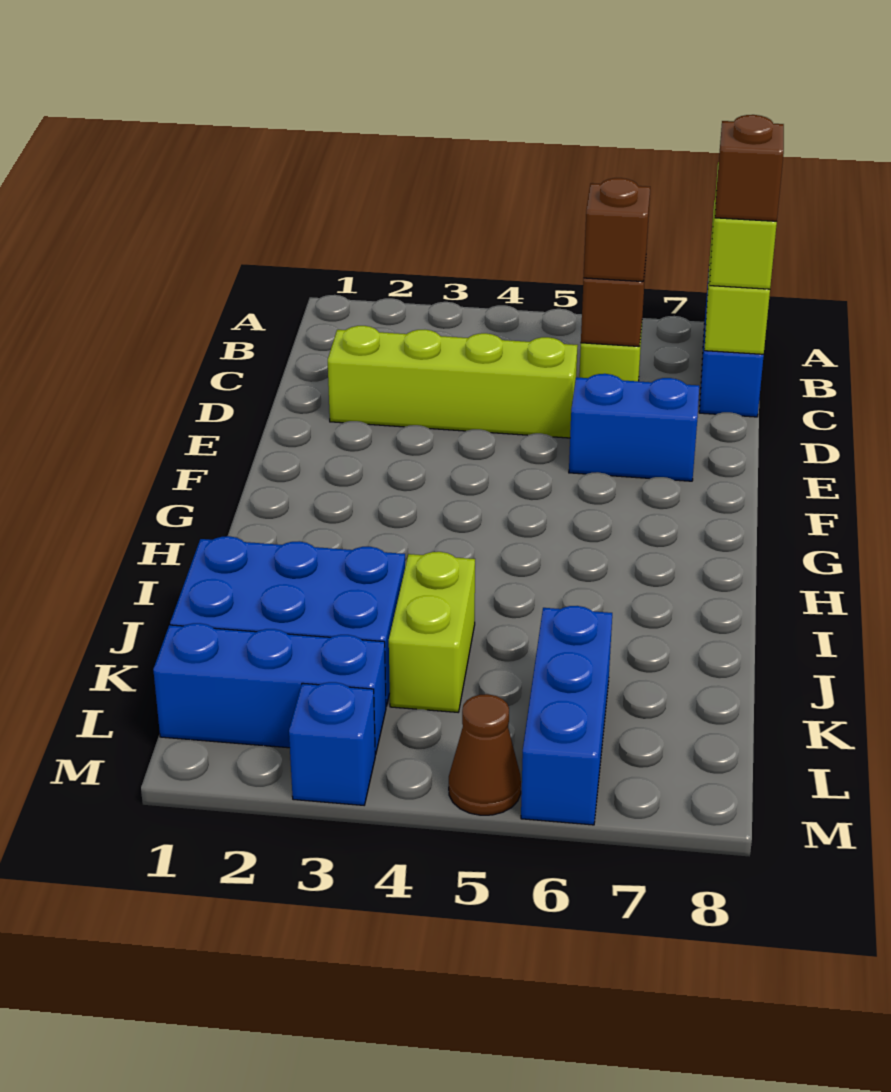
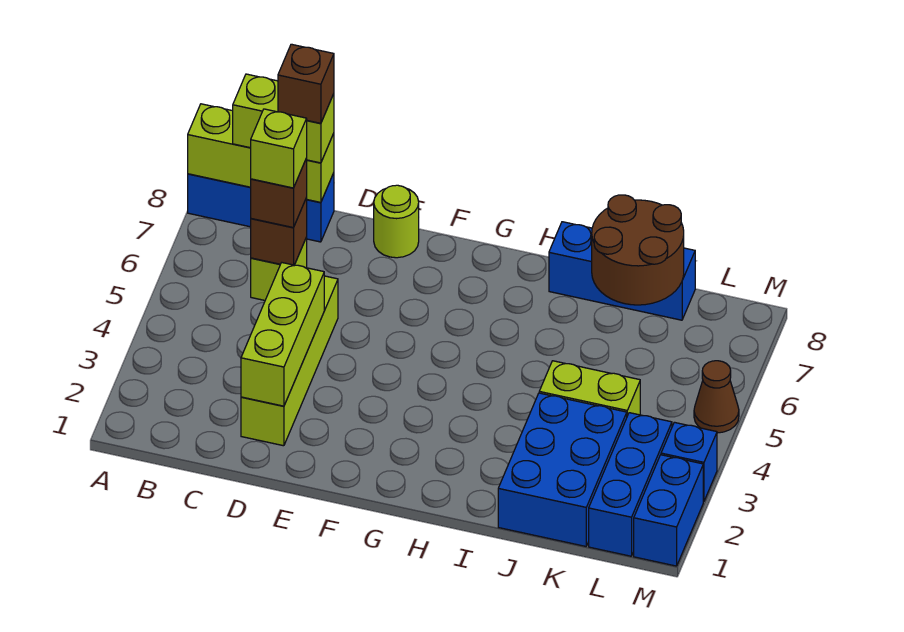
none -> lime brick C6 level 4
none -> lime brick D2:D4 level 2
blue brick E6:E7 level 1 -> blue brick M1:M2 level 1
none -> lime round brick E8 level 1
none -> brown round brick J7:K8 level 2
blue brick K6:M6 level 1 -> blue brick I8:K8 level 1

